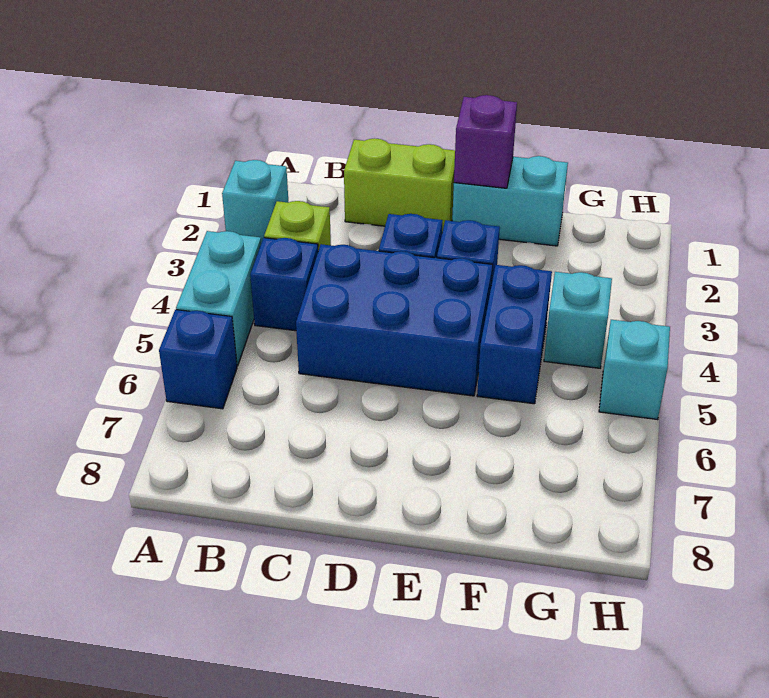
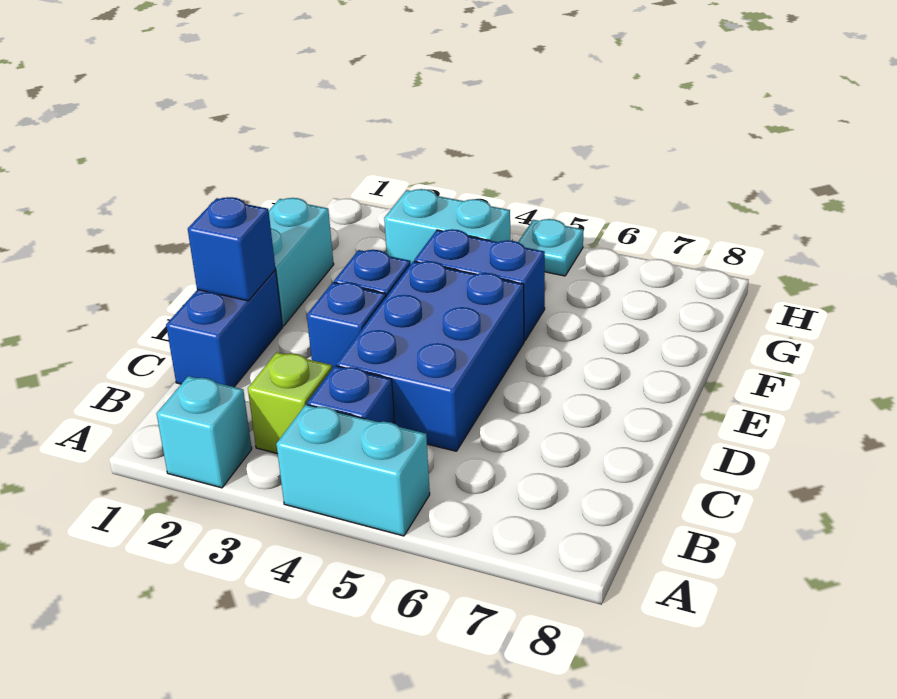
blue brick A6 level 1 -> blue brick D1 level 2
lime brick C1:D1 level 1 -> blue brick C1:D1 level 1
purple brick E1 level 2 -> none
cyan brick G4 level 1 -> cyan brick G3:G4 level 1
cyan brick H5 level 1 -> cyan plate H5 level 1

